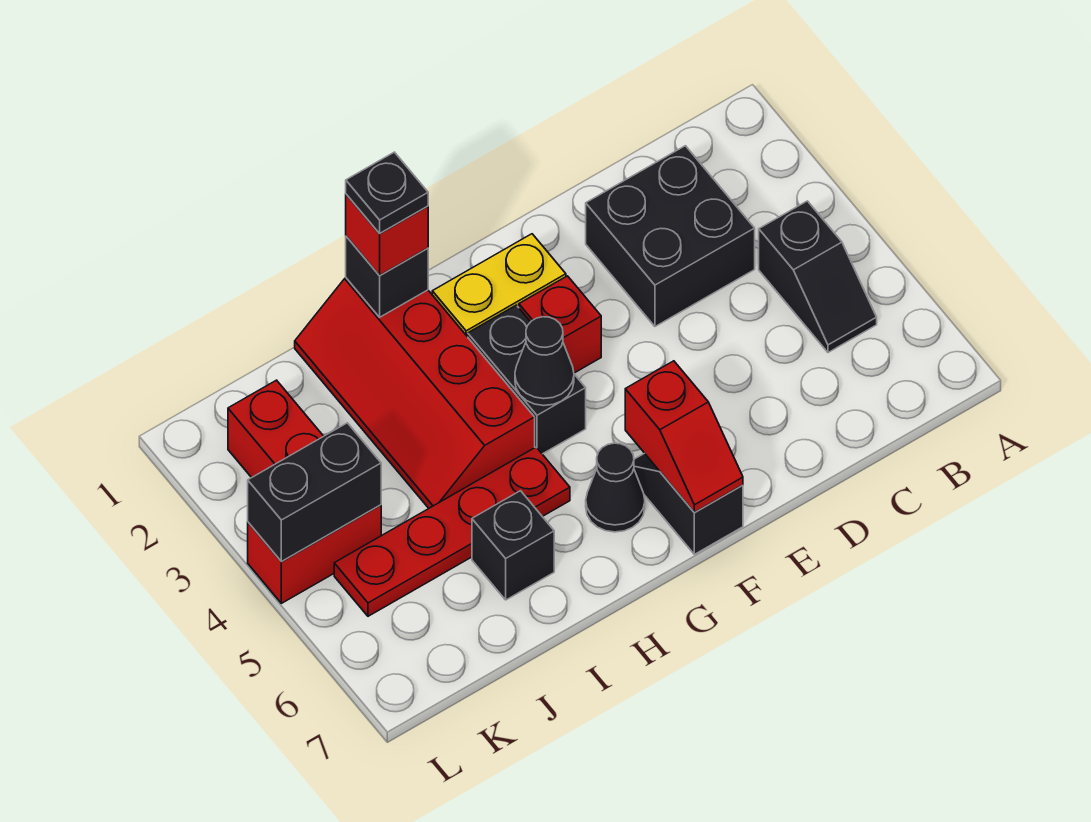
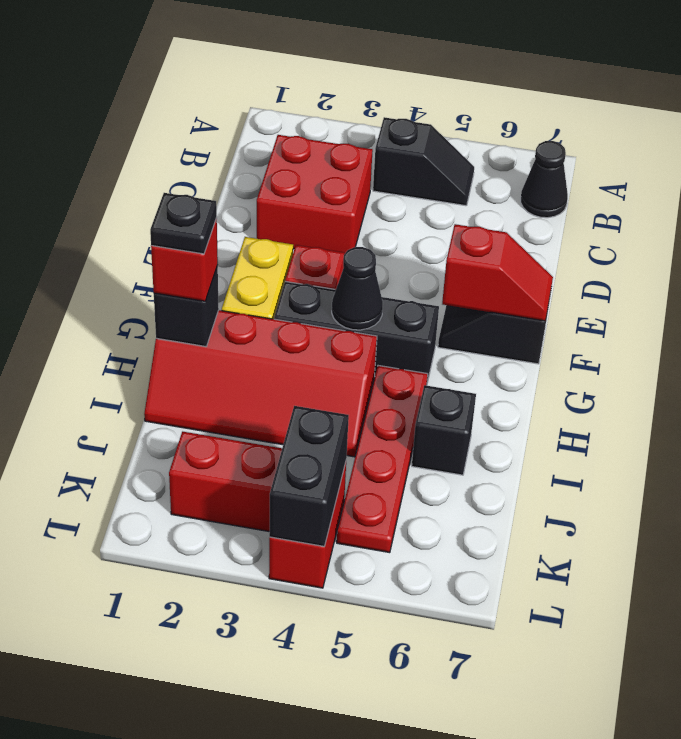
black brick C2:D3 level 1 -> red brick C2:D3 level 1
black brick G3:G4 level 1 -> black brick G3:G5 level 1
black cone G6 level 1 -> black cone B7 level 1

